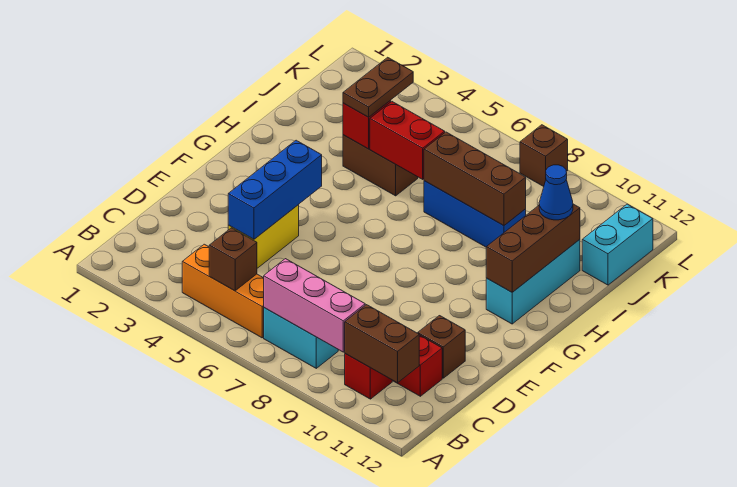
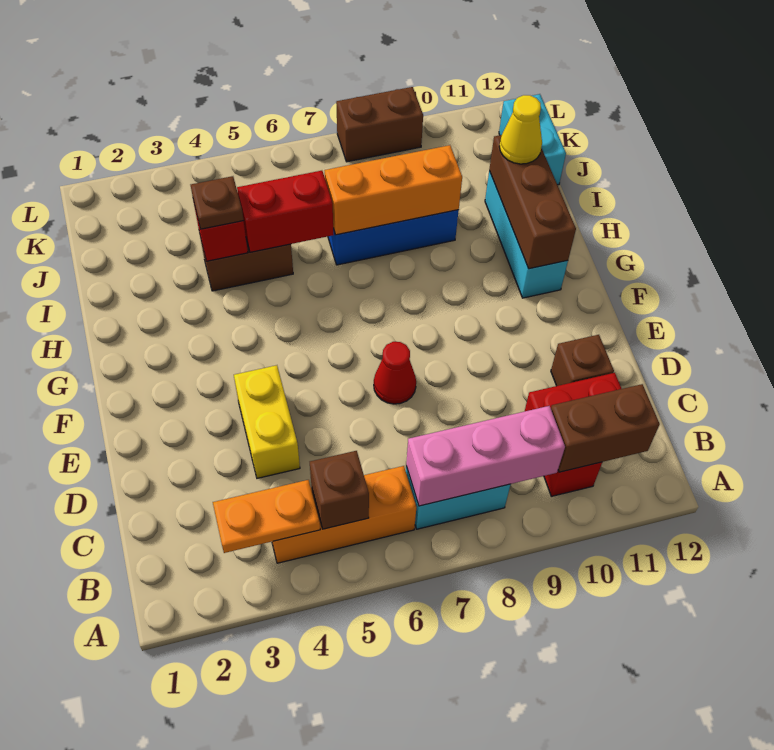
none -> orange plate B3:B4 level 2
blue brick D4:F4 level 2 -> none
none -> red cone E7 level 1
brown plate I4:J4 level 3 -> brown plate I4 level 3
brown brick I7:I9 level 2 -> orange brick I7:I9 level 2
blue cone I11 level 3 -> yellow cone I11 level 3
brown brick L8 level 1 -> brown brick L8:L9 level 1

